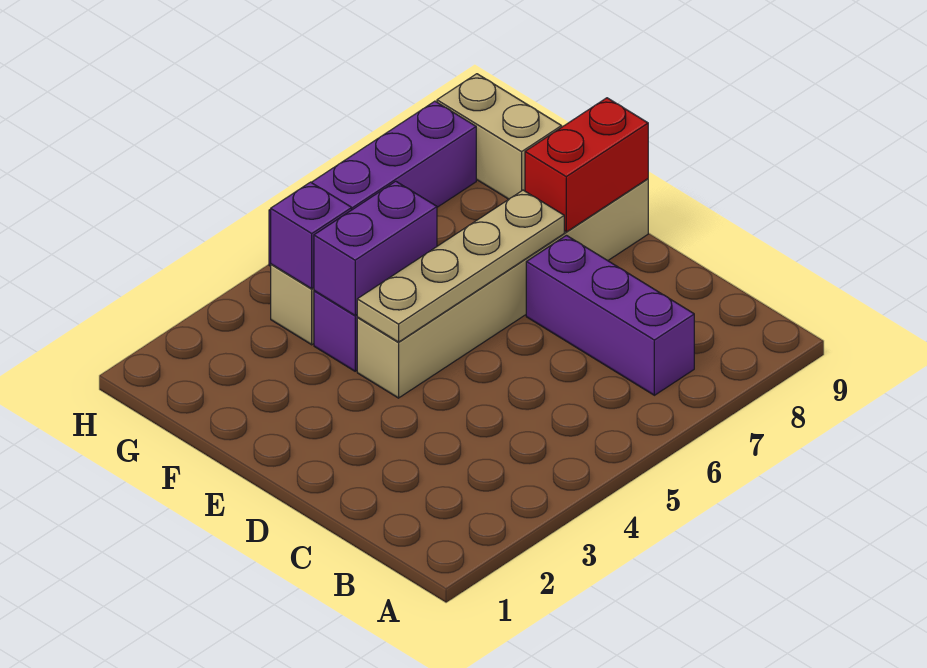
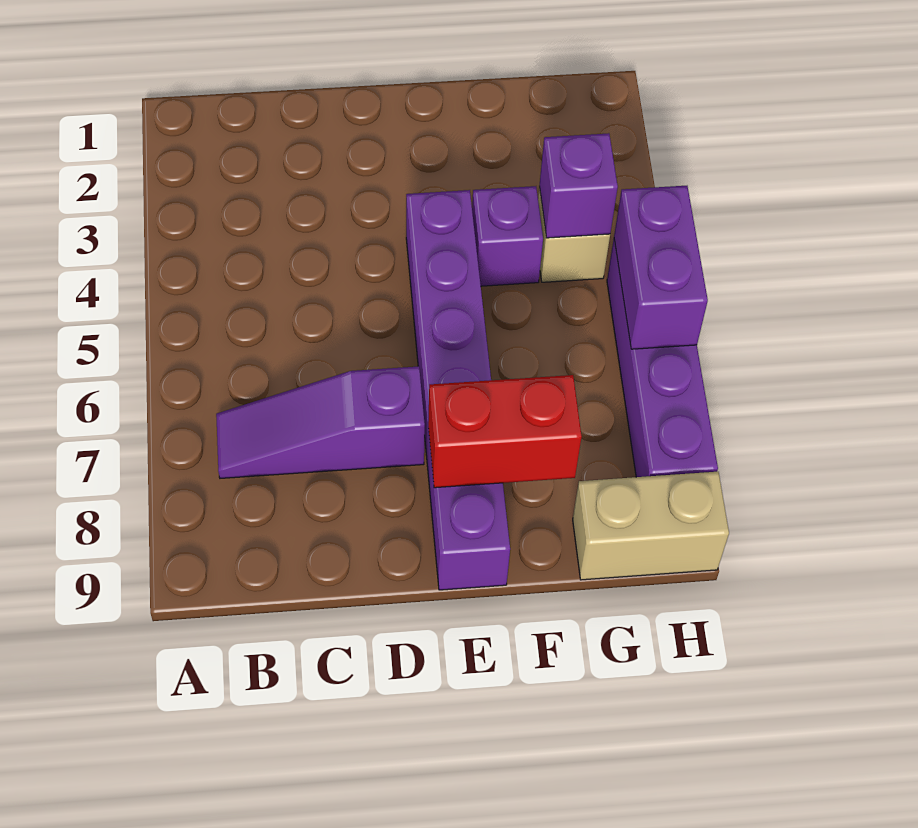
purple brick B7:D7 level 1 -> purple slope B7:D7 level 1 top D
tan brick E4:E9 level 1 -> purple brick E4:E9 level 1
tan plate E4:E7 level 2 -> none
red brick E8:E9 level 2 -> red brick E8:F8 level 2
purple brick F4:F5 level 2 -> purple brick H5:H6 level 2

